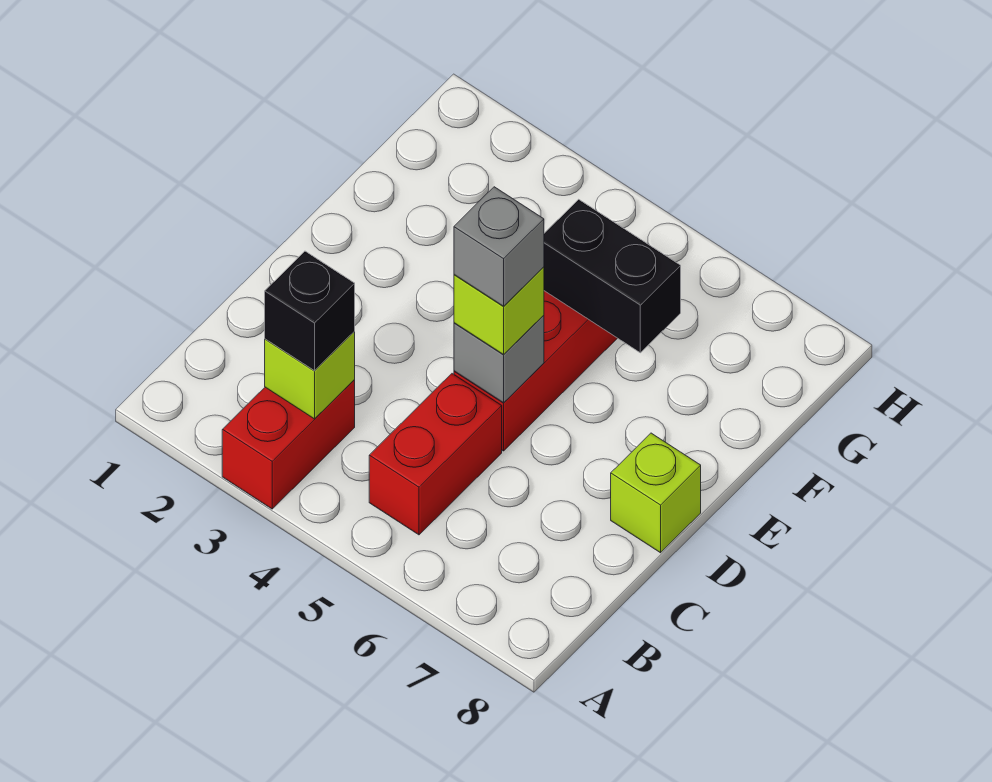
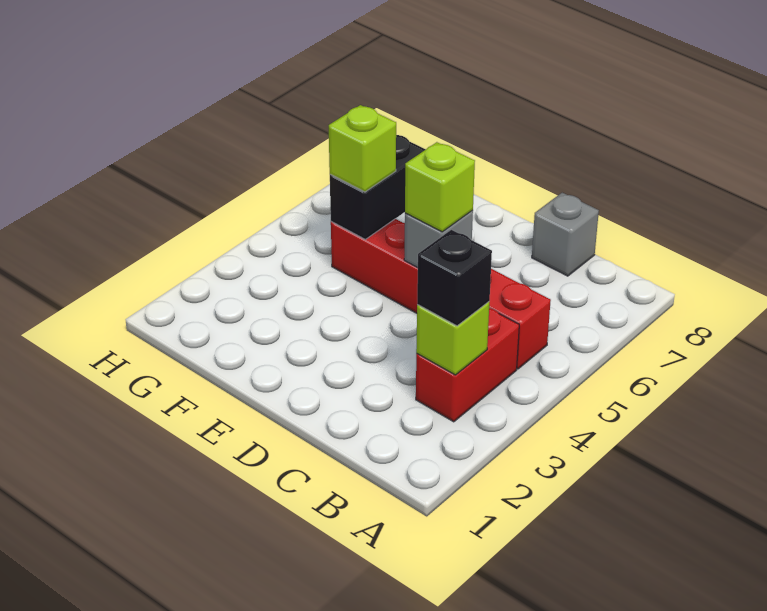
red brick A3:B3 level 1 -> red brick B3:B4 level 1
grey brick D5 level 4 -> grey brick C8 level 1
lime brick D8 level 1 -> lime brick F5 level 3

